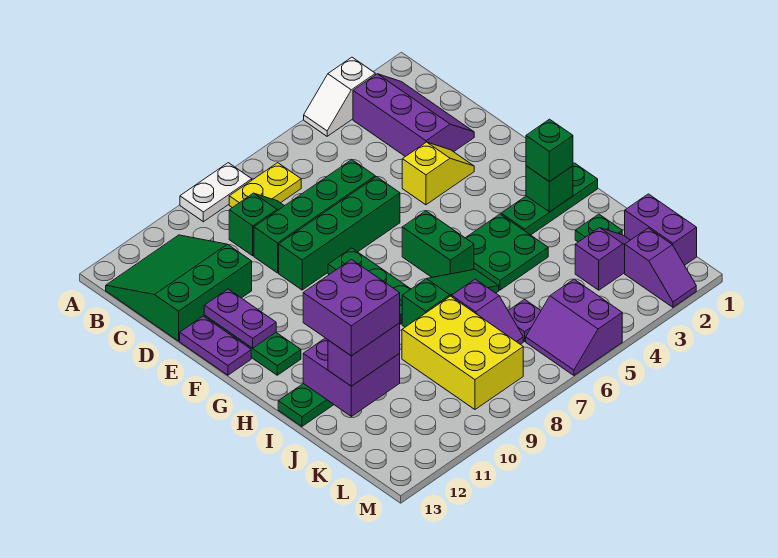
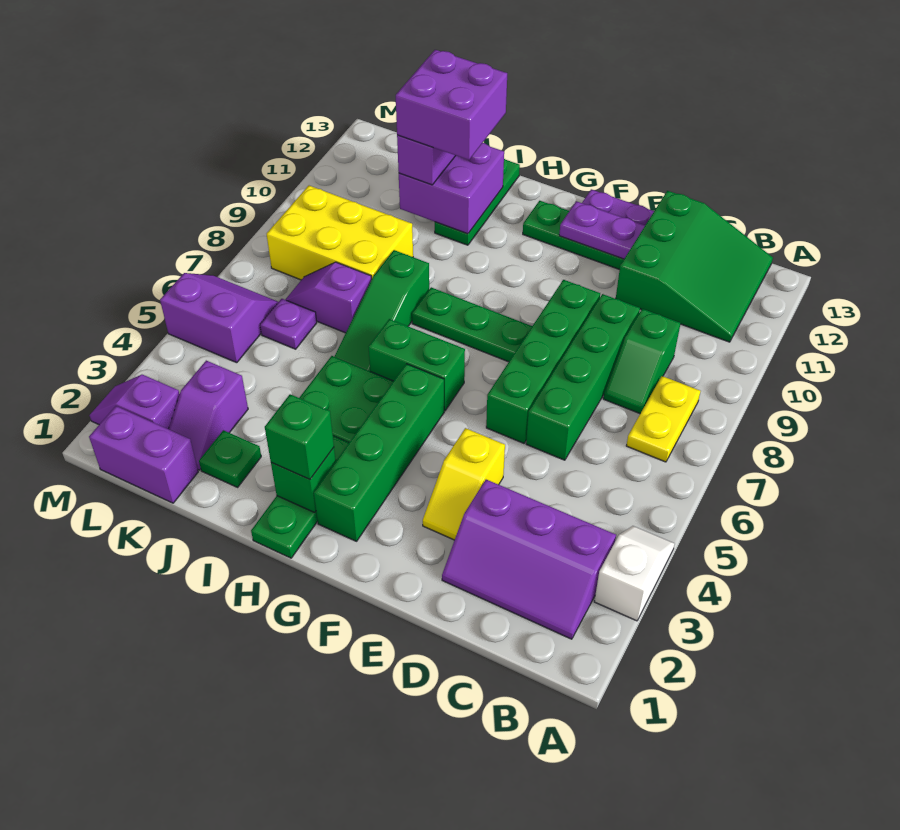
white plate A8:A9 level 1 -> none
none -> green brick G2:G5 level 1

